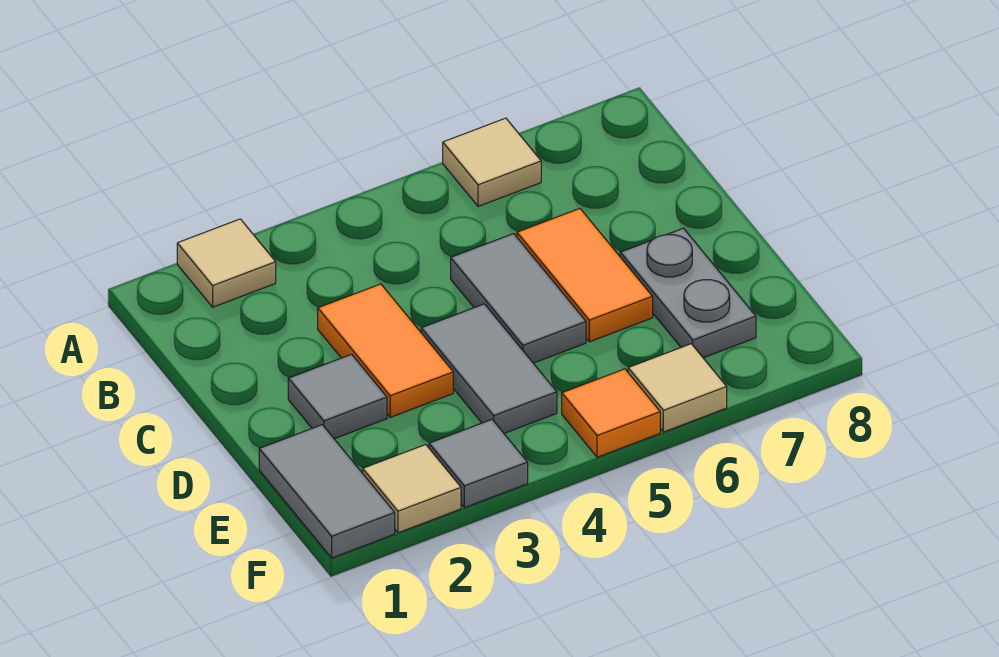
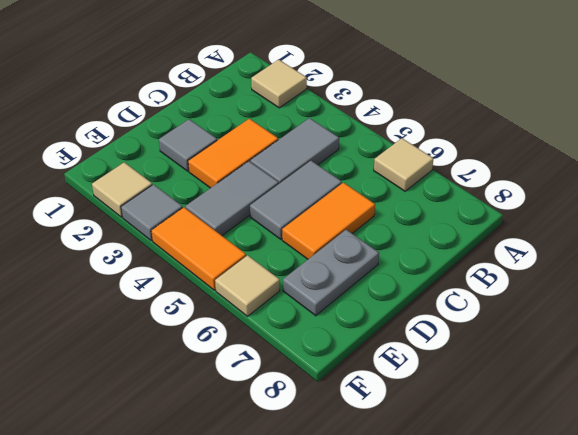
grey tile E1:F1 level 1 -> grey tile B4:C4 level 1
orange tile F5 level 1 -> orange tile F4:F5 level 1

